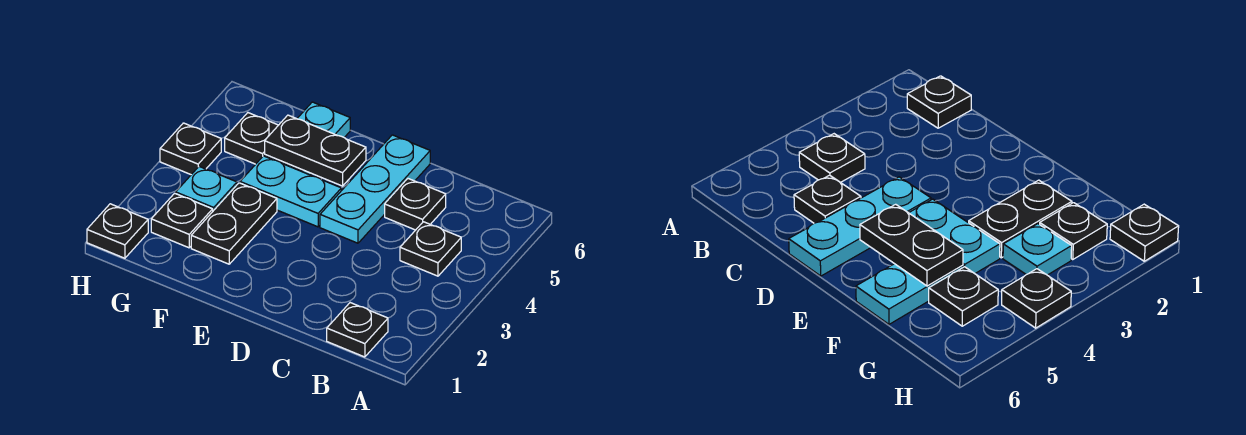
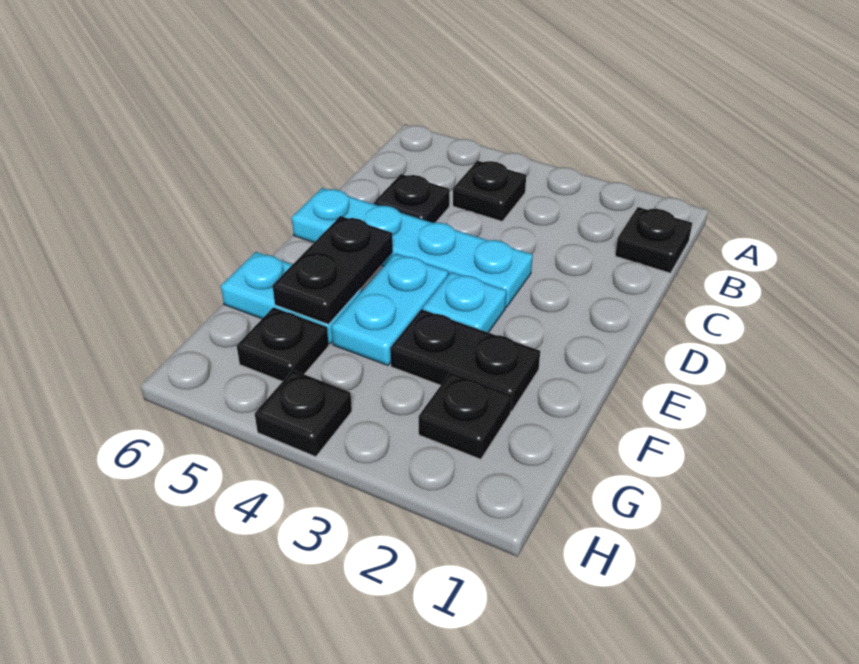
cyan plate D4:D6 level 1 -> cyan plate D3:D6 level 1
cyan plate G3 level 1 -> cyan plate E3 level 1
black plate H1 level 1 -> none

